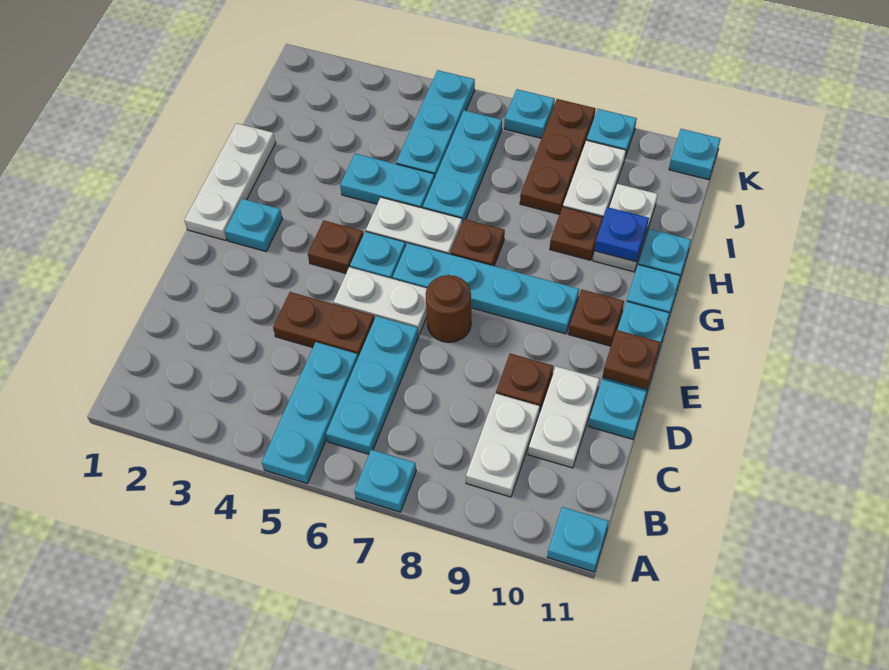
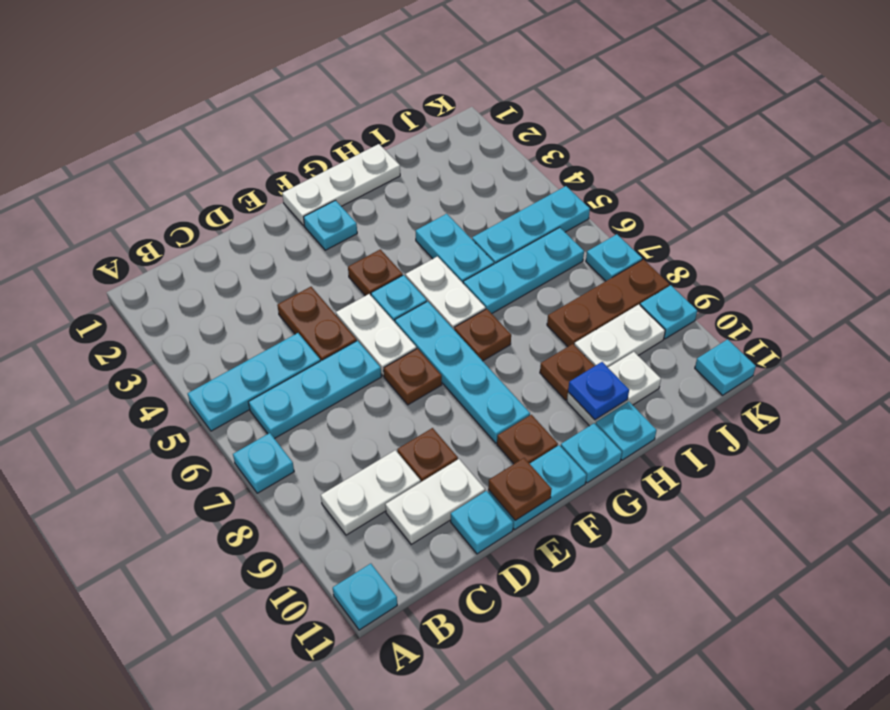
brown round brick E7 level 1 -> brown plate E7 level 1

